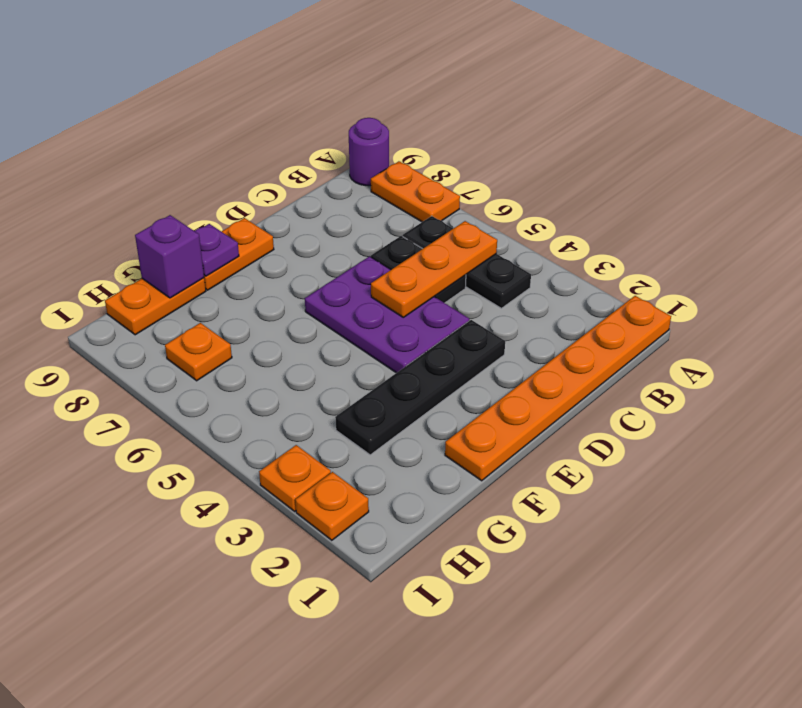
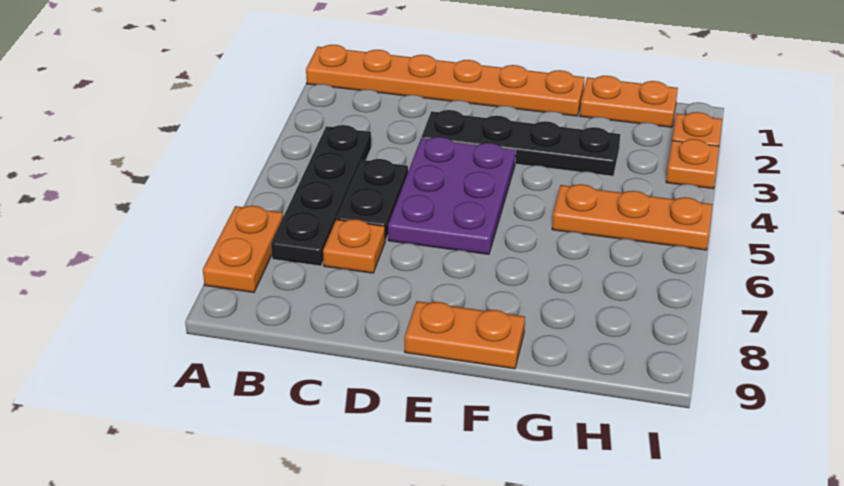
purple round brick A9 level 1 -> none
black plate B4:B6 level 1 -> black plate B4:B7 level 1
orange plate B5:D5 level 2 -> orange plate G5:I5 level 1
purple plate F9 level 2 -> none
orange plate G9:H9 level 1 -> orange plate G1:H1 level 1
purple brick G9 level 2 -> none
orange plate H7 level 1 -> orange plate C7 level 1

